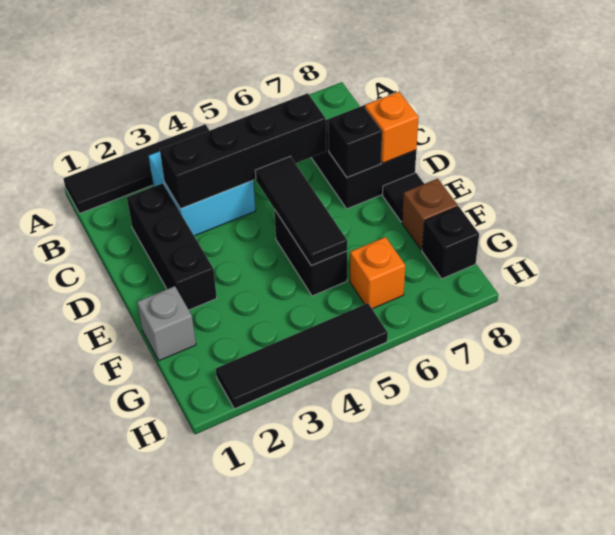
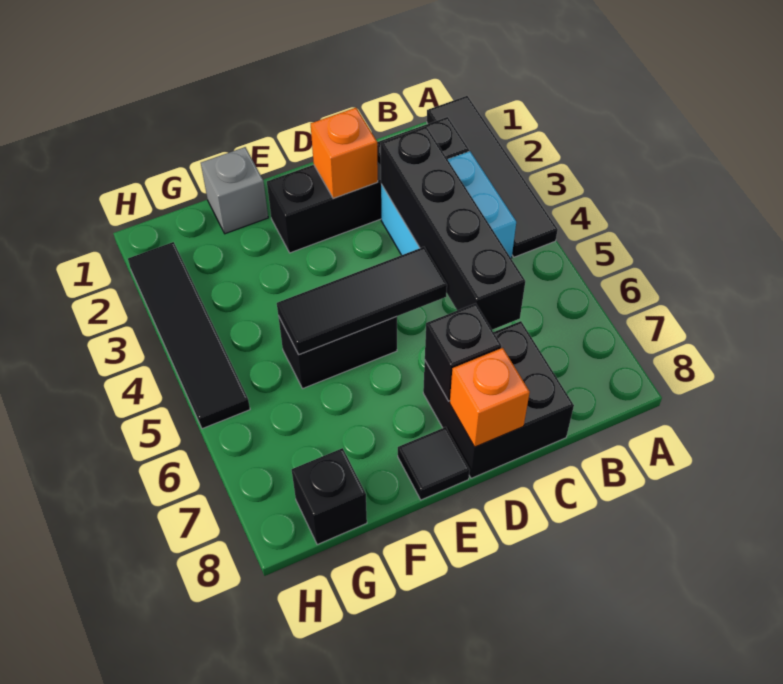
black brick C2:E2 level 1 -> black brick B2:E2 level 1
brown brick F8 level 1 -> none
orange brick G6 level 1 -> orange brick D2 level 2

